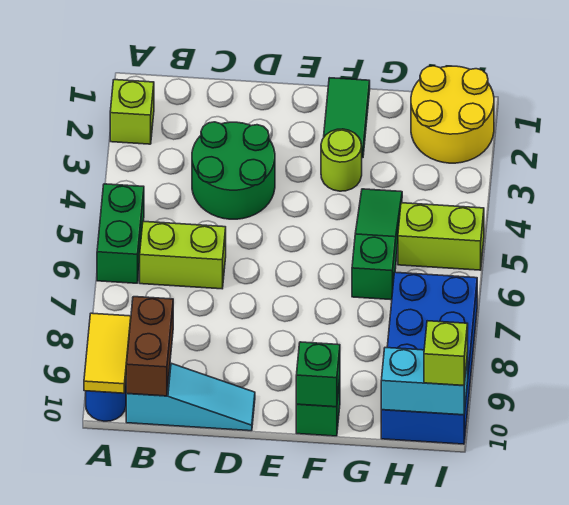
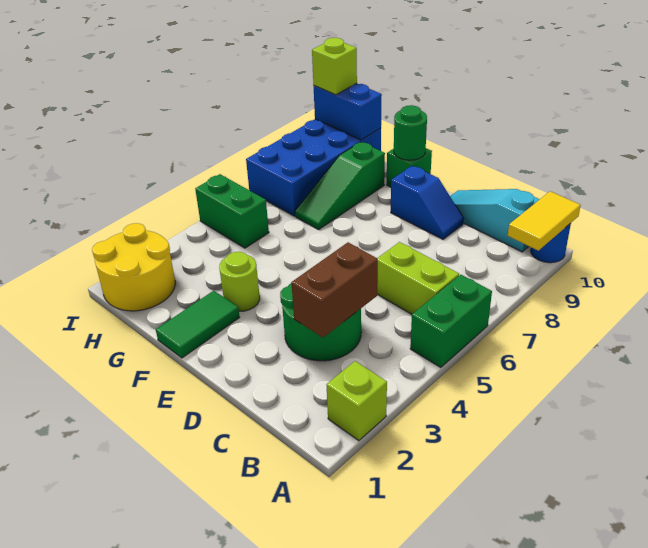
brown brick B9:B10 level 2 -> brown brick C3:C4 level 2
none -> blue slope D9:E9 level 1 top E
green brick F10 level 2 -> green round brick F10 level 2
green slope G4:G6 level 1 top 6 -> green slope G7:G9 level 1 top 9
lime brick H5:I5 level 1 -> green brick H5:I5 level 1
cyan brick H10:I10 level 2 -> blue brick H10:I10 level 2

